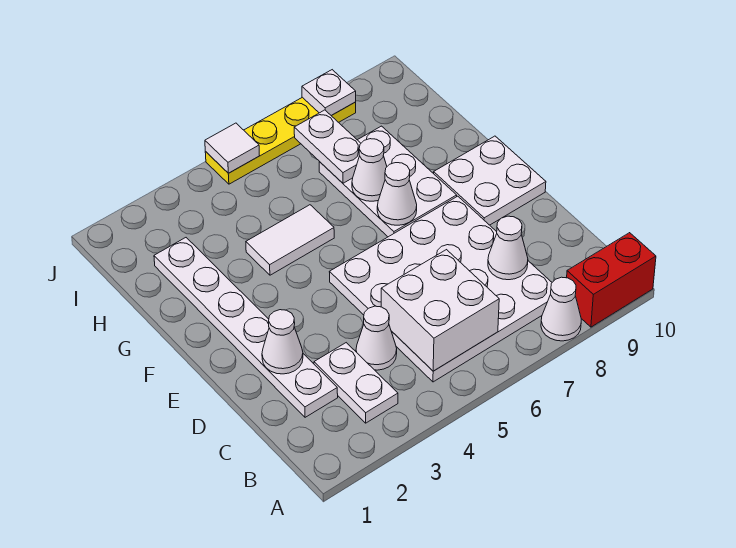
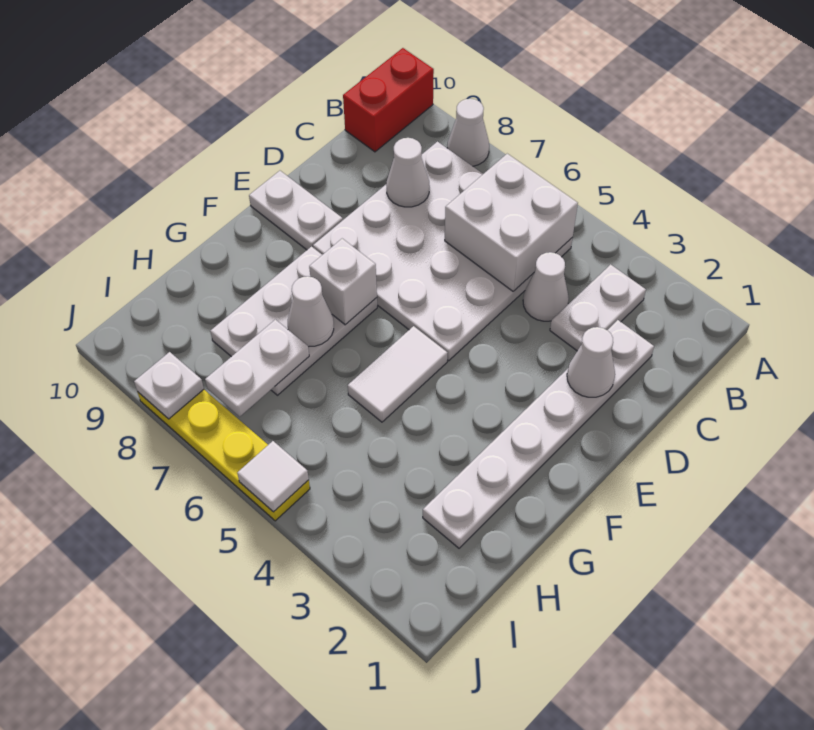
red brick A9:A10 level 1 -> red brick A10:B10 level 1
white plate E9:F10 level 1 -> white plate E9:E10 level 1
white cone F7 level 2 -> white brick F7 level 2
white tile G4:G5 level 1 -> white tile F5:G5 level 1

